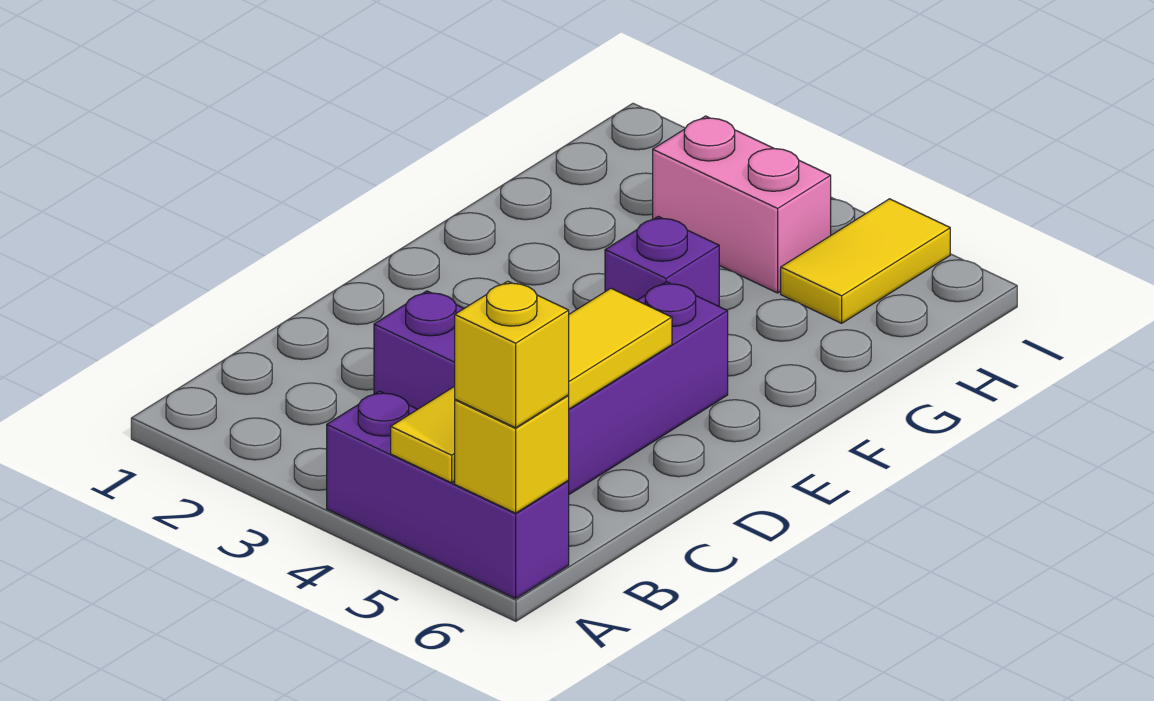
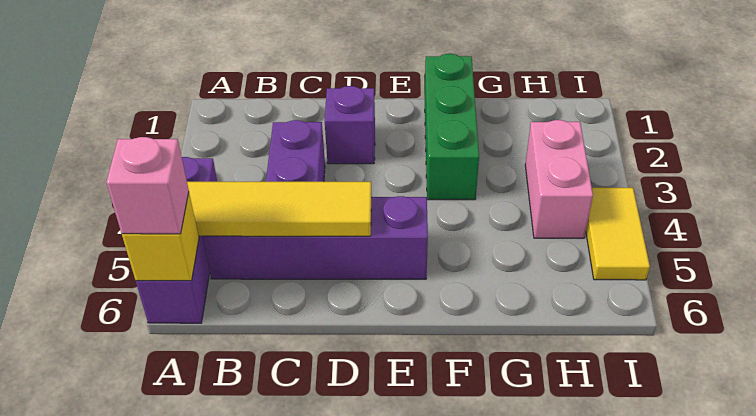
yellow brick A6 level 3 -> pink brick A6 level 3
none -> green brick F1:F3 level 1
purple brick F4 level 1 -> purple brick D2 level 1
yellow tile H5:I5 level 1 -> yellow tile I4:I5 level 1

